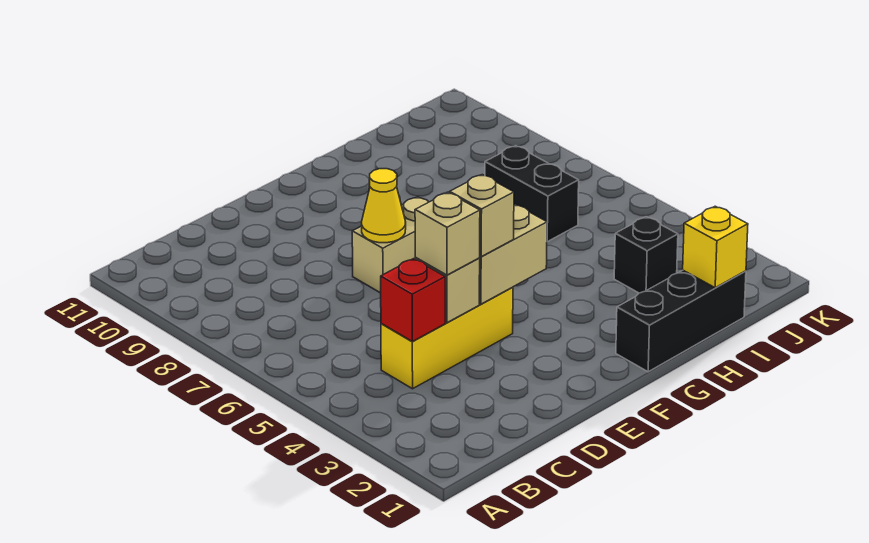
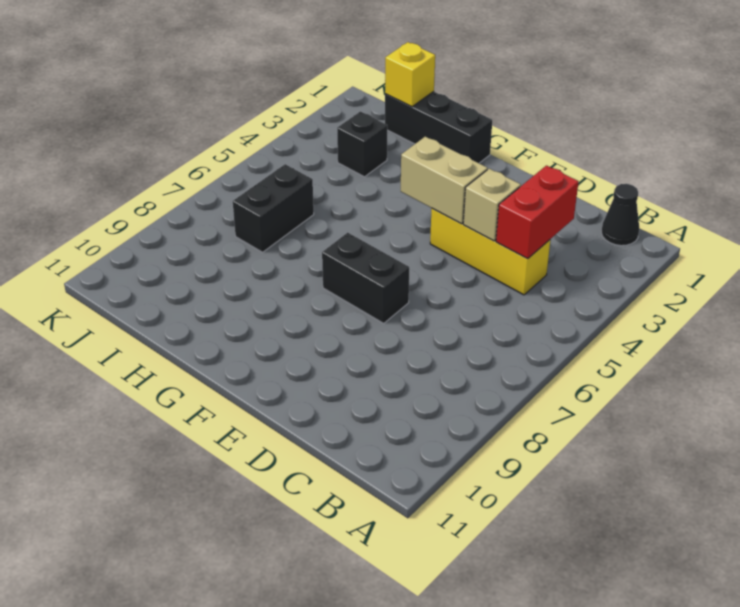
none -> black cone B1 level 1
red brick C4 level 2 -> red brick C3:C4 level 2
tan brick D4 level 3 -> none
tan brick E4 level 3 -> none
tan brick E7:F7 level 1 -> black brick E7:F7 level 1
yellow cone E7 level 2 -> none

